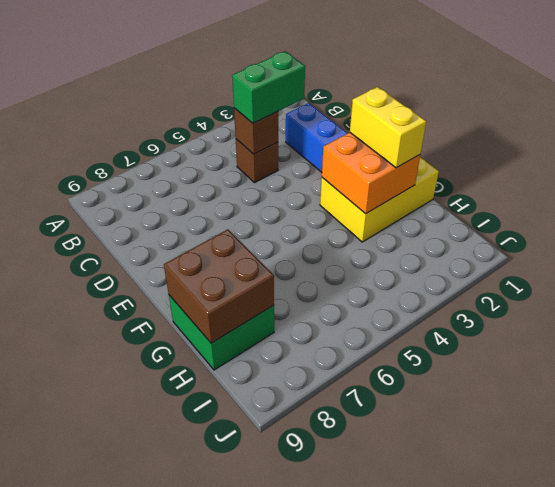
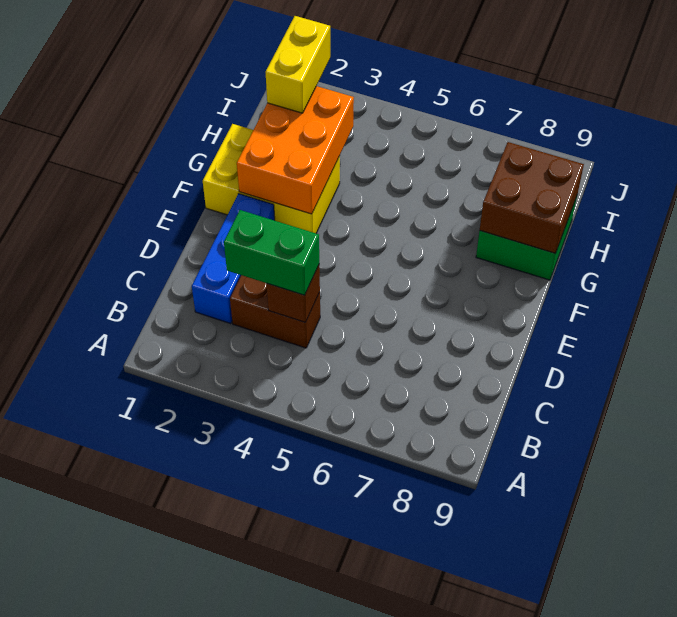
brown brick C4 level 1 -> brown brick C3:C4 level 1
orange brick F2:G3 level 2 -> orange brick F2:H3 level 2
yellow brick F2:G2 level 3 -> yellow brick H2:I2 level 3

